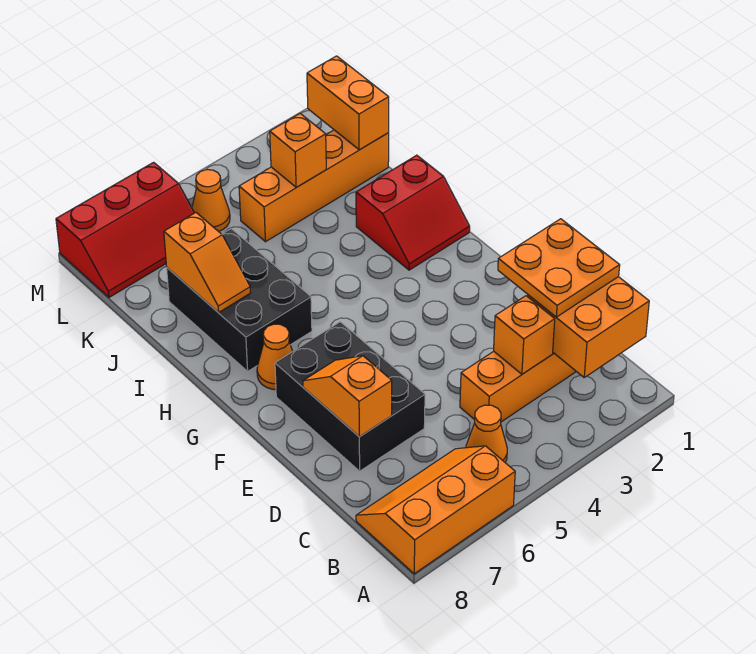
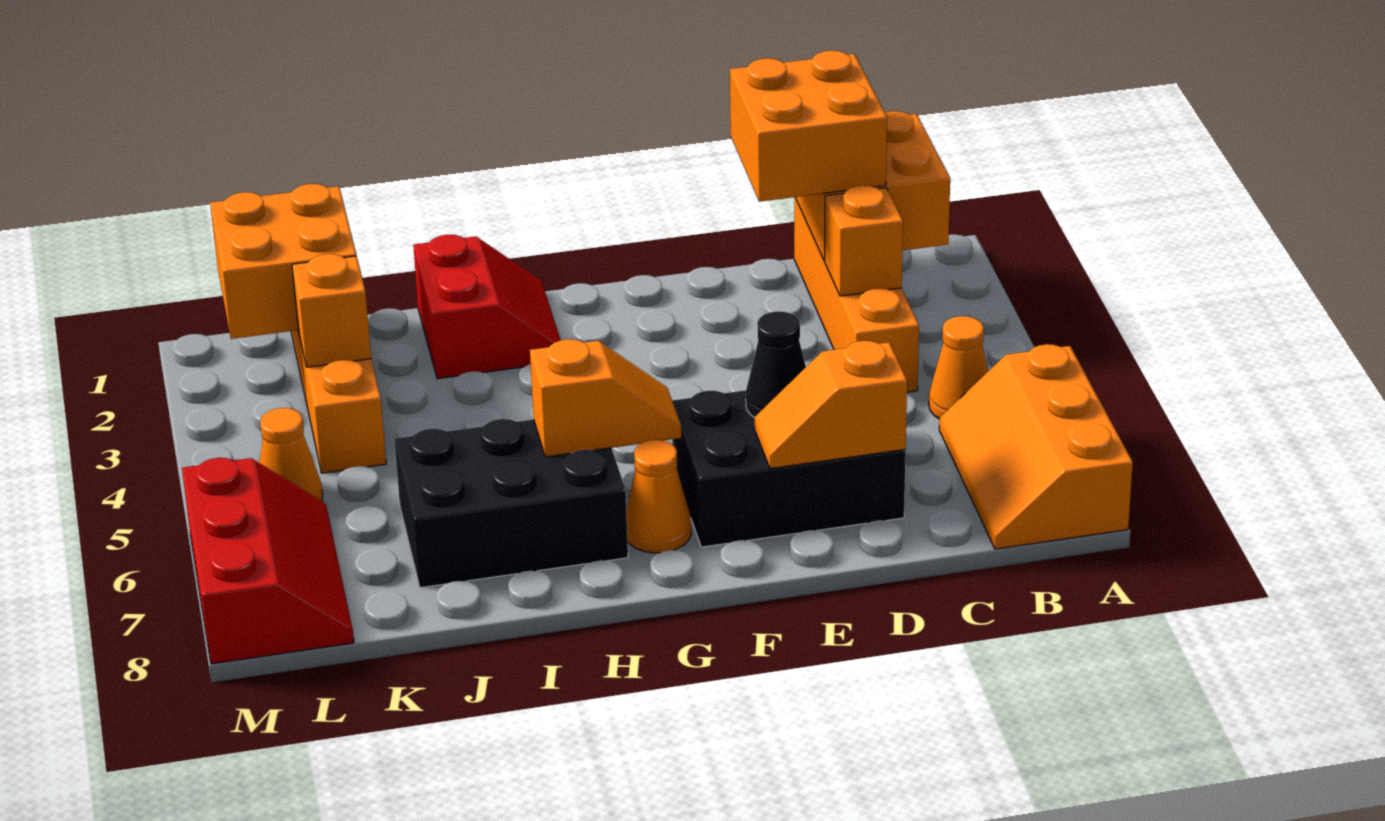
orange plate C1:D2 level 3 -> orange brick C1:D2 level 3
none -> black cone E6 level 2
orange slope I7:J7 level 2 top J -> orange slope G6:H6 level 2 top H
orange brick K1:L1 level 2 -> orange brick K1:L2 level 2

